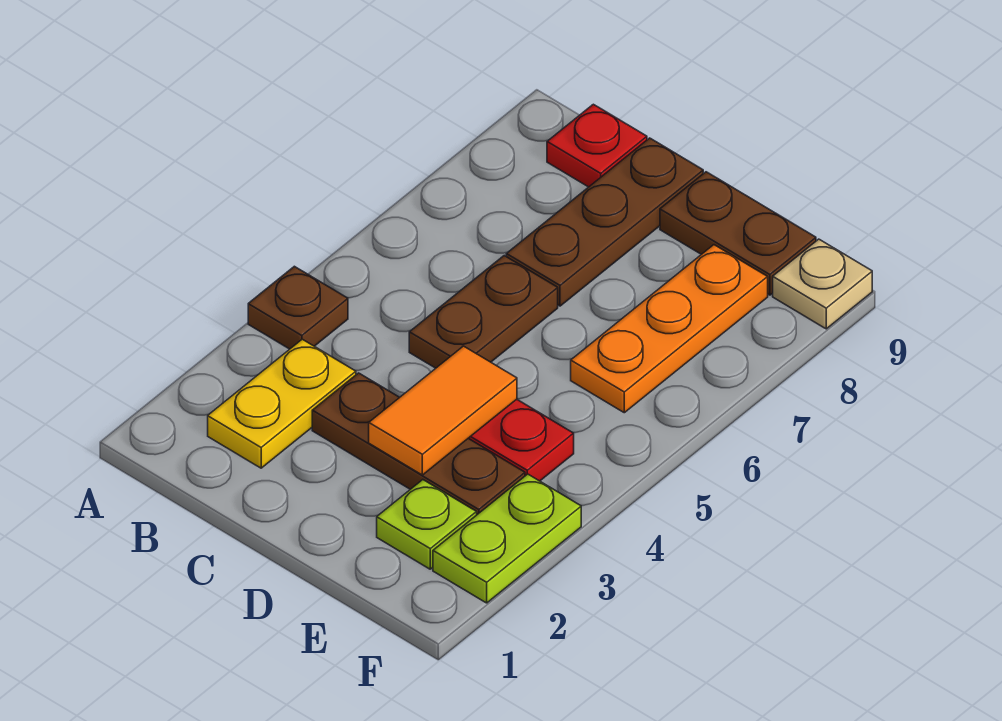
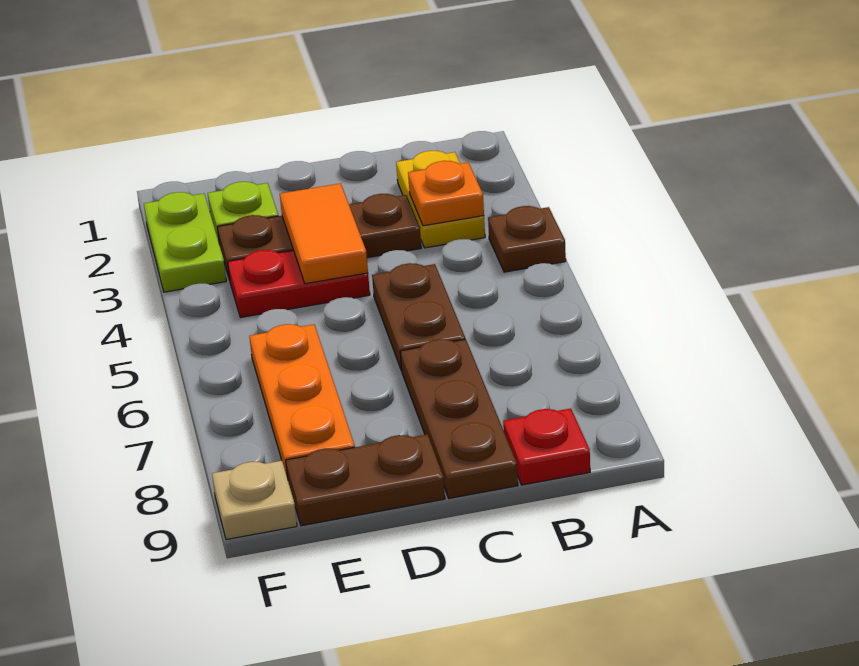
none -> orange plate B3 level 2

